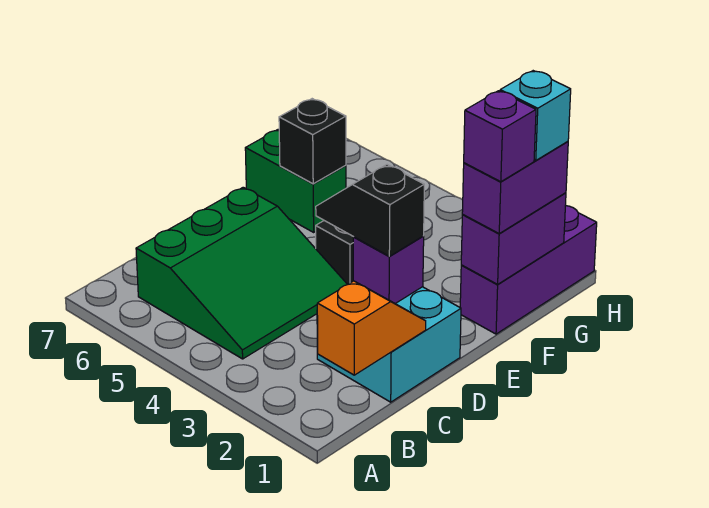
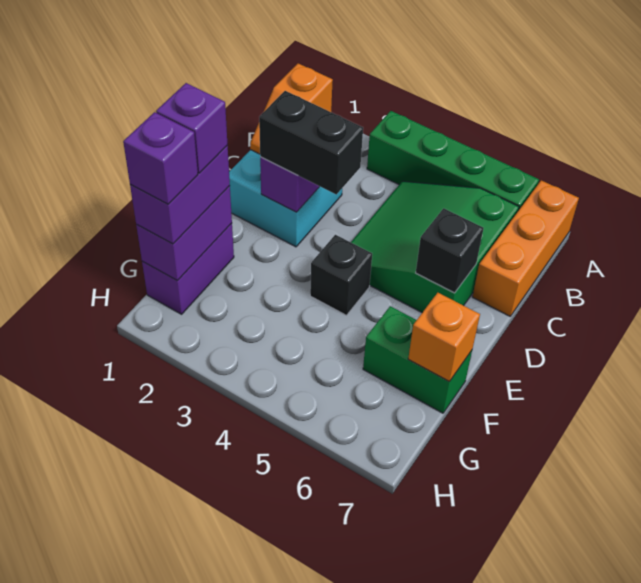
none -> green brick A3:A6 level 1
none -> orange brick A7:C7 level 1
black slope D2:D3 level 3 top 2 -> black brick D2:D3 level 3
purple brick F1:H1 level 1 -> purple brick F1:G1 level 1
black brick F6 level 2 -> black brick D6 level 2
none -> orange brick F7 level 2
cyan brick G1 level 4 -> purple brick G1 level 4

